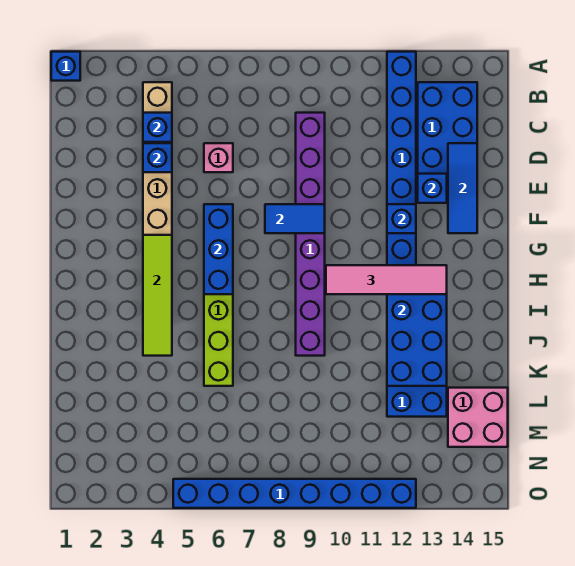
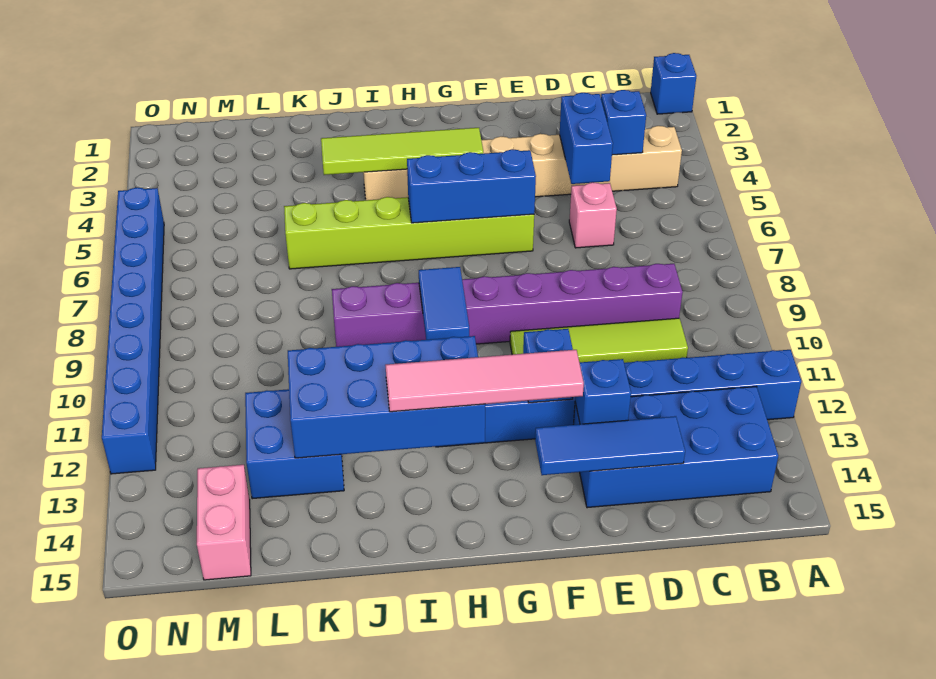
none -> lime tile C10:F10 level 1
blue brick D4 level 2 -> blue brick D4:D5 level 2
blue tile F8:F9 level 2 -> blue tile H9:H10 level 2
pink tile H10:H13 level 3 -> pink tile F13:I13 level 3
pink brick L14:M15 level 1 -> pink brick M14:M15 level 1

